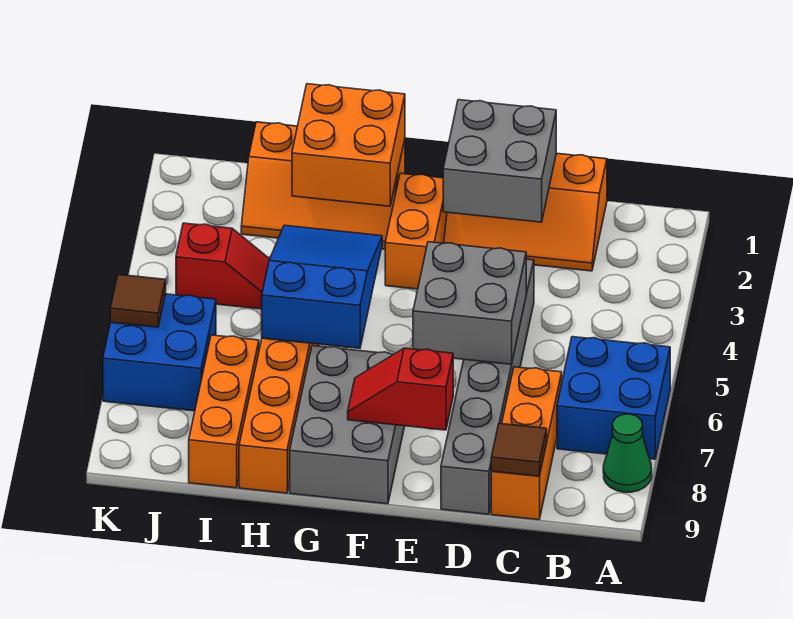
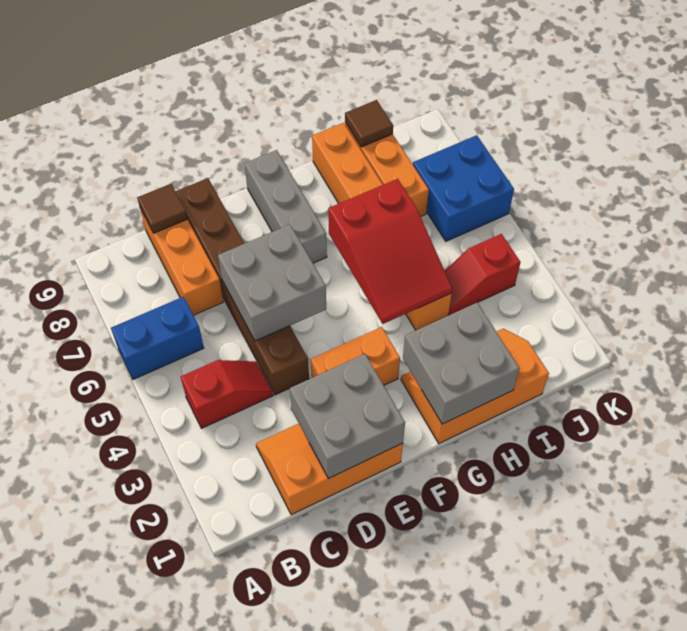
blue brick A6:B7 level 1 -> blue brick A6:B6 level 1
green cone A8 level 1 -> none
grey brick D4:D9 level 1 -> brown brick D4:D9 level 1
red slope E8:F8 level 2 top E -> red slope B4:C4 level 1 top B
orange brick F2:F3 level 1 -> orange brick E3:F3 level 1
grey brick F7:G9 level 1 -> grey brick F7:F9 level 1
orange brick G1:H2 level 2 -> grey brick G1:H2 level 2
blue slope G4:H6 level 2 top 6 -> red slope G4:H6 level 2 top 6
brown tile K6 level 2 -> brown tile I9 level 2

